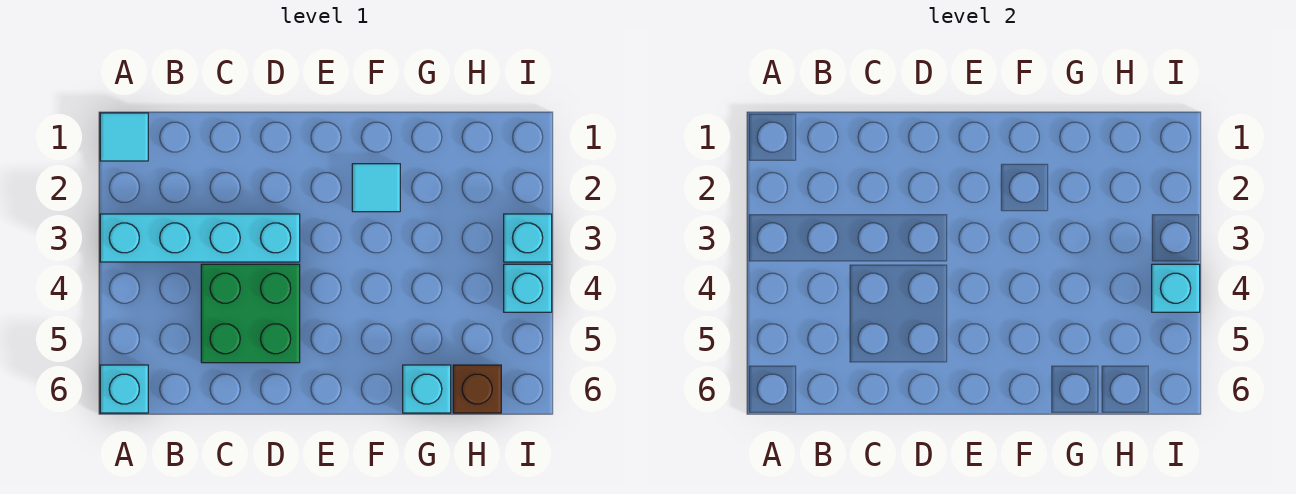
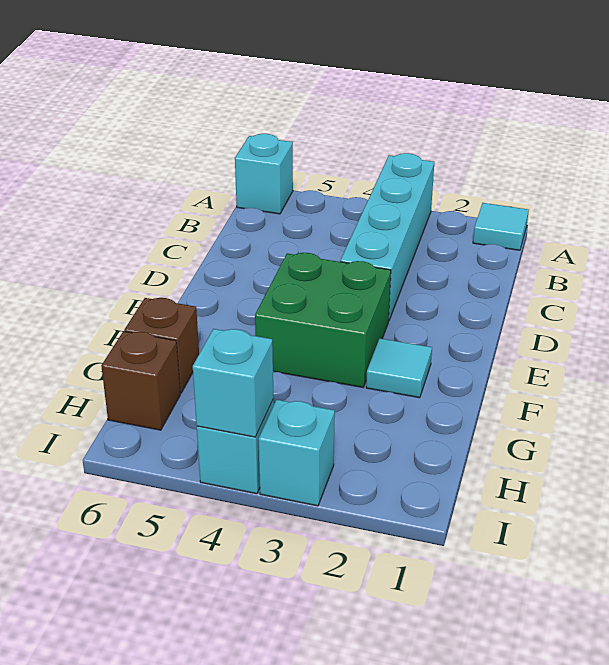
green brick C4:D5 level 1 -> green brick E3:F4 level 1
cyan brick G6 level 1 -> brown brick G6 level 1

